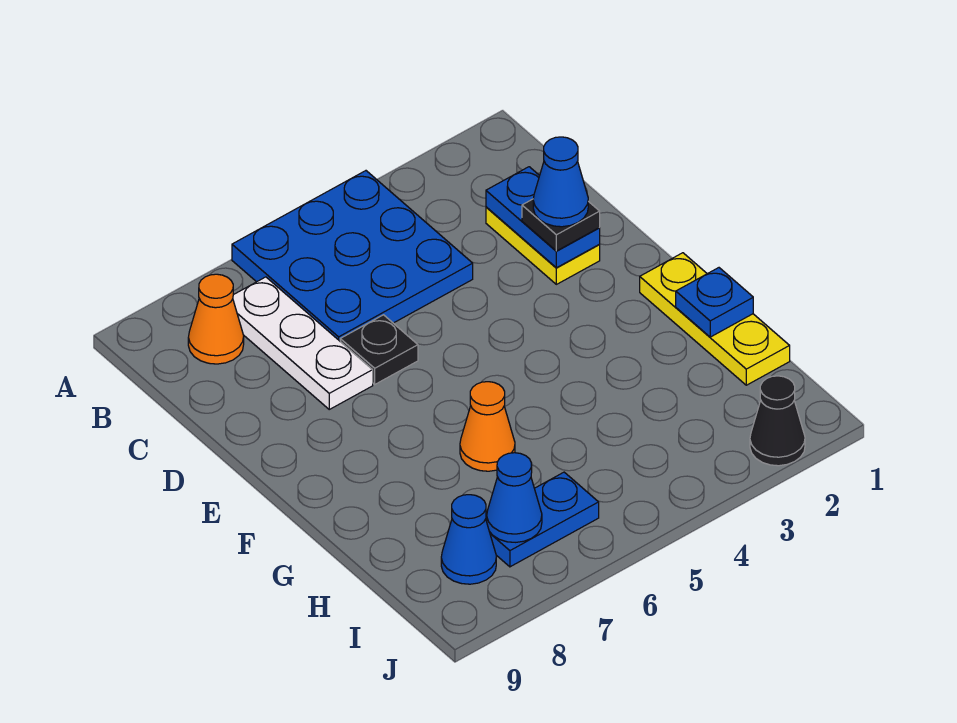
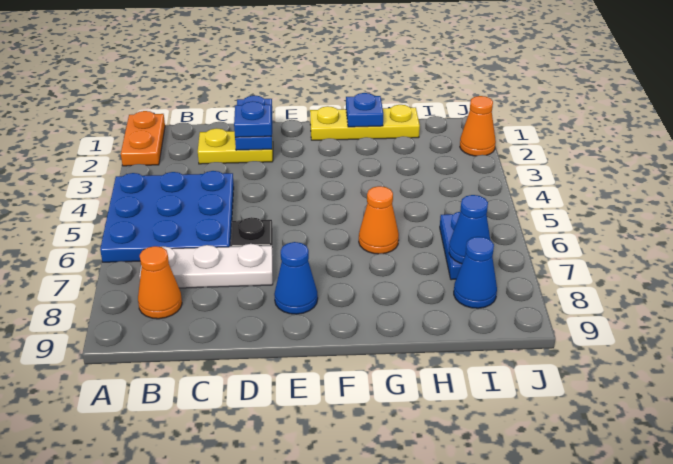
none -> orange plate A1:A2 level 1
blue plate C2:D2 level 2 -> blue plate D1:D2 level 2
black plate D2 level 3 -> blue plate D2 level 3
blue cone D2 level 4 -> blue cone E8 level 1
black cone J2 level 1 -> orange cone J2 level 1

